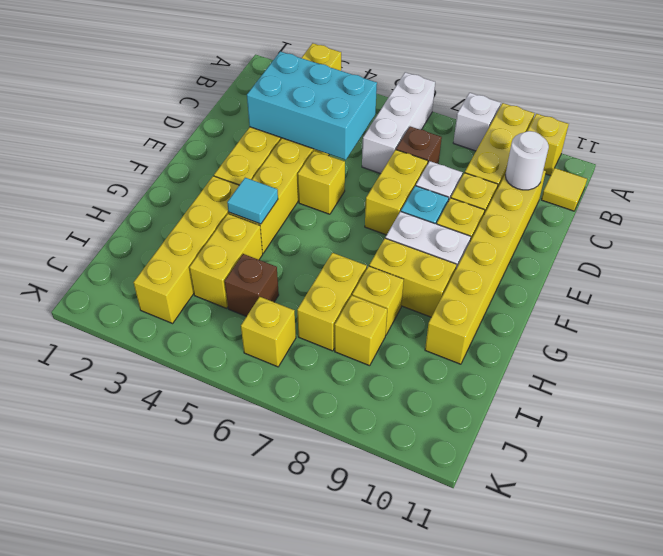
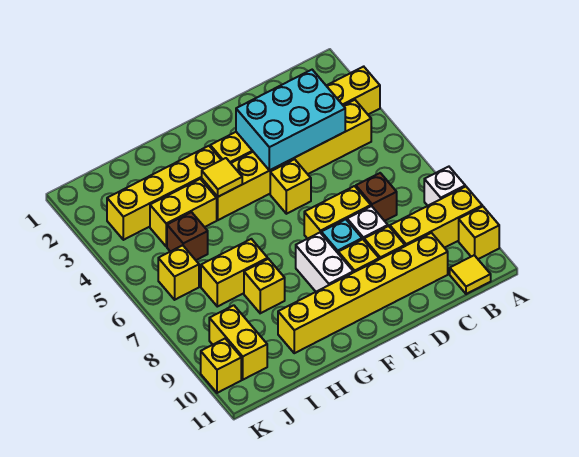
white brick A6:C6 level 1 -> none
cyan brick C3:D5 level 2 -> cyan brick C3:E4 level 2
white round brick C10 level 2 -> none
cyan tile G4 level 2 -> yellow tile G4 level 2
yellow brick G8:G9 level 1 -> yellow brick J9:J10 level 1
yellow brick I8 level 1 -> yellow brick K10 level 1

